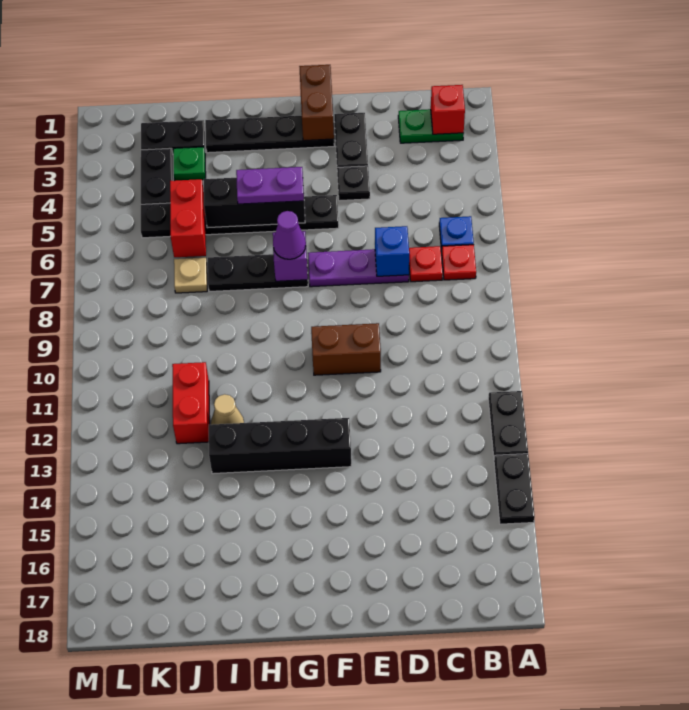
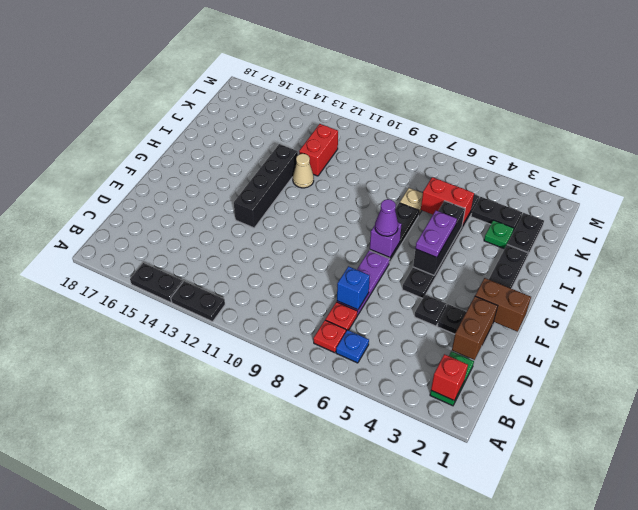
brown brick E10:F10 level 1 -> brown brick D2:E2 level 2
red brick J11:J12 level 1 -> red brick J12:K12 level 1

